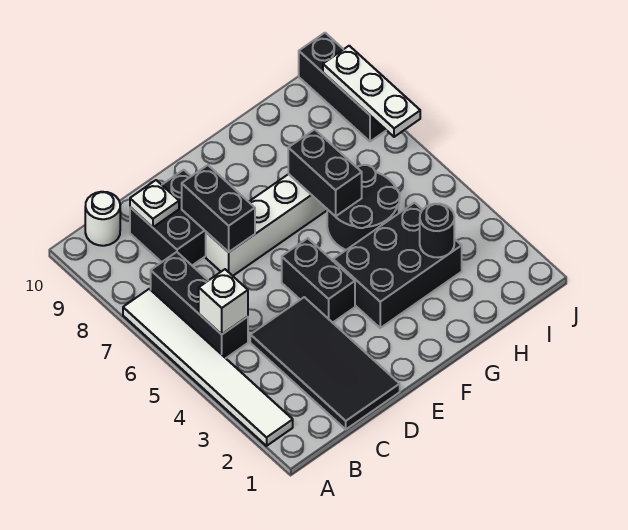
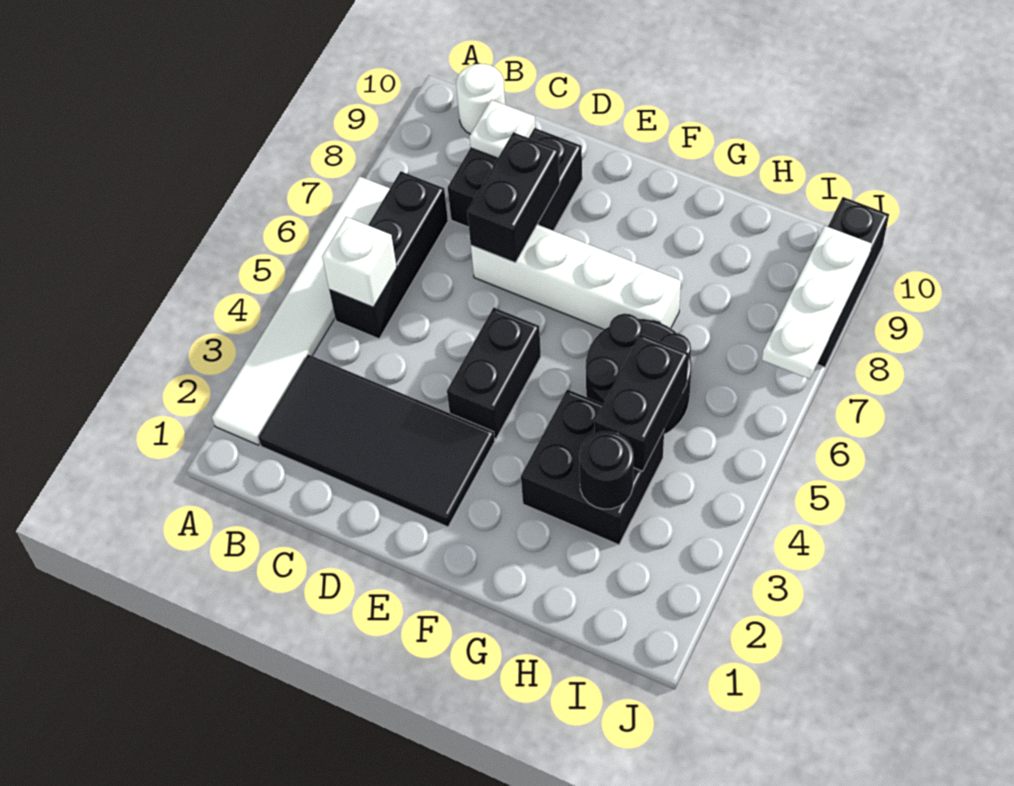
black tile C1:D4 level 1 -> black tile B2:E3 level 1
black brick F3:H4 level 1 -> black brick G3:H4 level 1
black brick G6:G7 level 2 -> black brick H4:H5 level 2

